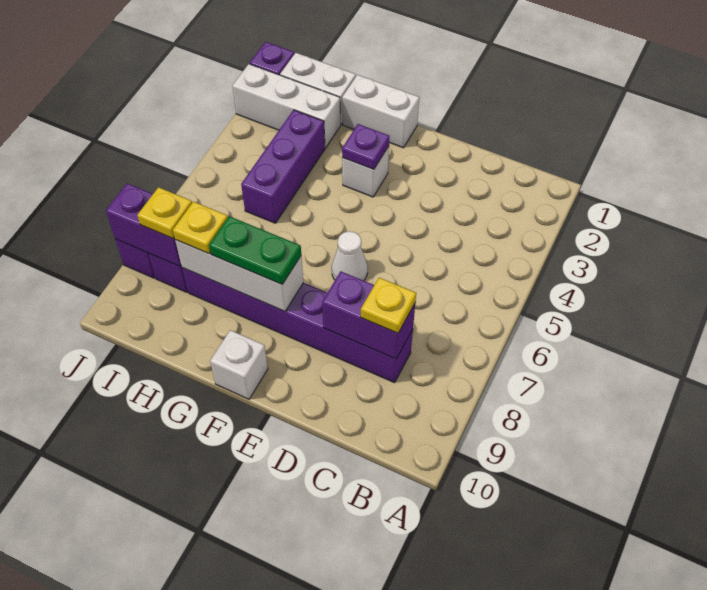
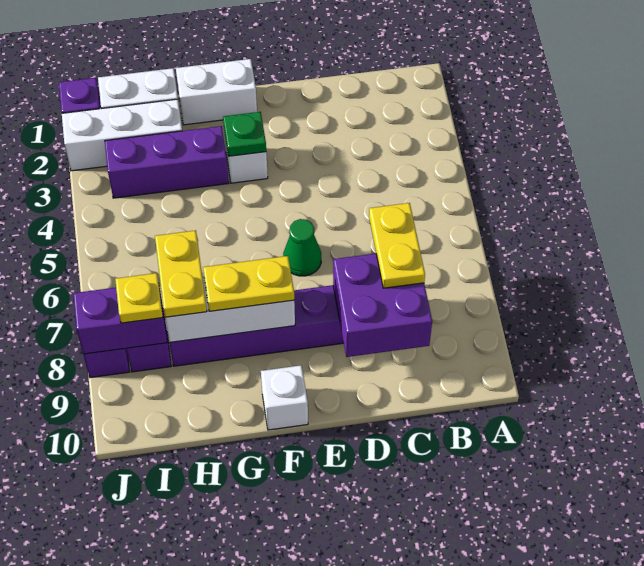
purple brick C8:D8 level 2 -> purple brick C8:D9 level 2
yellow plate C8 level 3 -> yellow plate C7:C8 level 3
white cone E6 level 1 -> green cone E6 level 1
purple plate F3 level 2 -> green plate F3 level 2
green plate F8:G8 level 3 -> yellow plate F8:G8 level 3
purple brick H3:H5 level 1 -> purple brick G3:I3 level 1
yellow plate H8 level 3 -> yellow plate H7:H8 level 3

